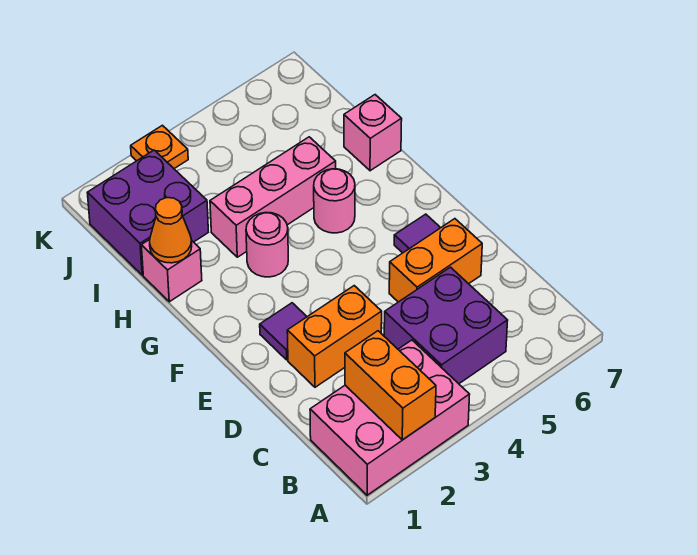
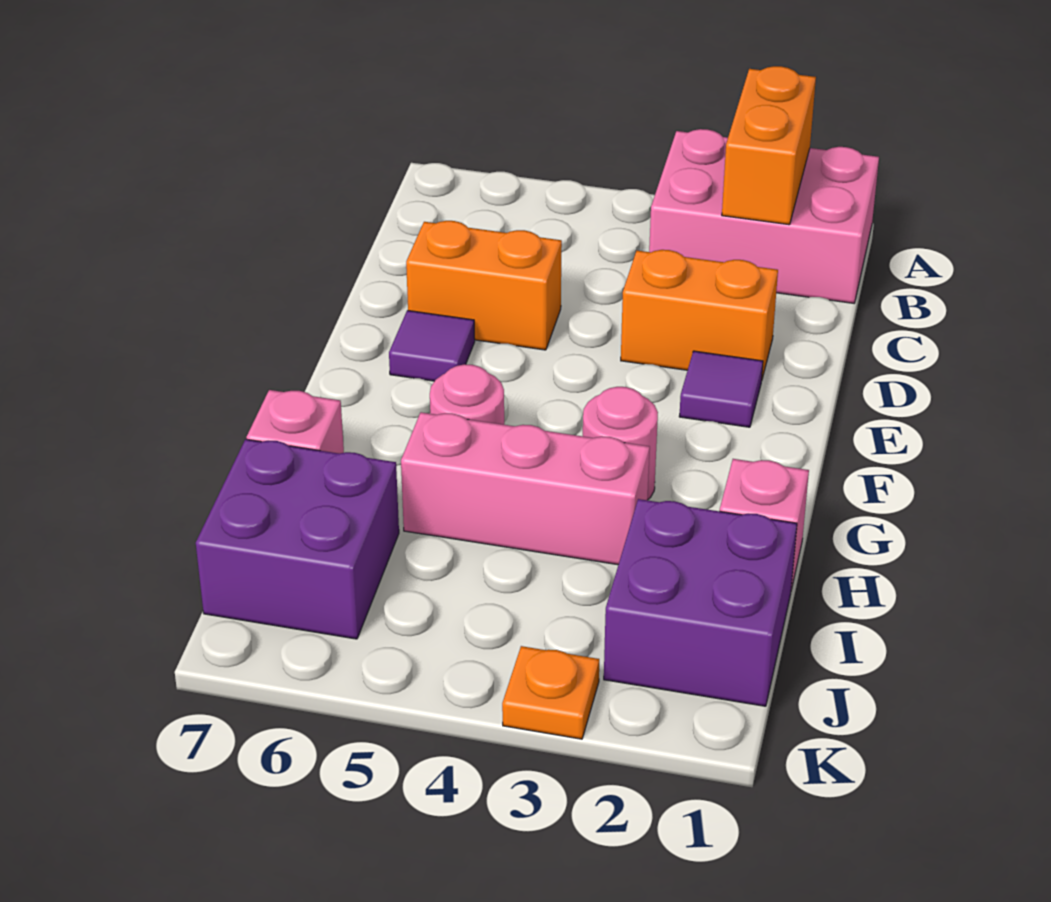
purple brick B4:C5 level 1 -> purple brick I6:J7 level 1
orange cone H1 level 2 -> none

